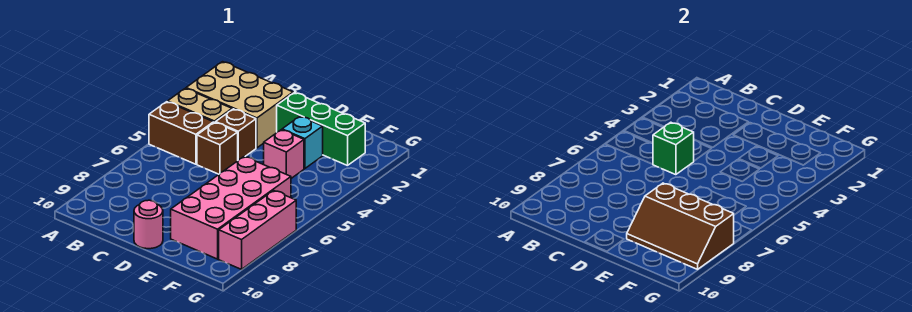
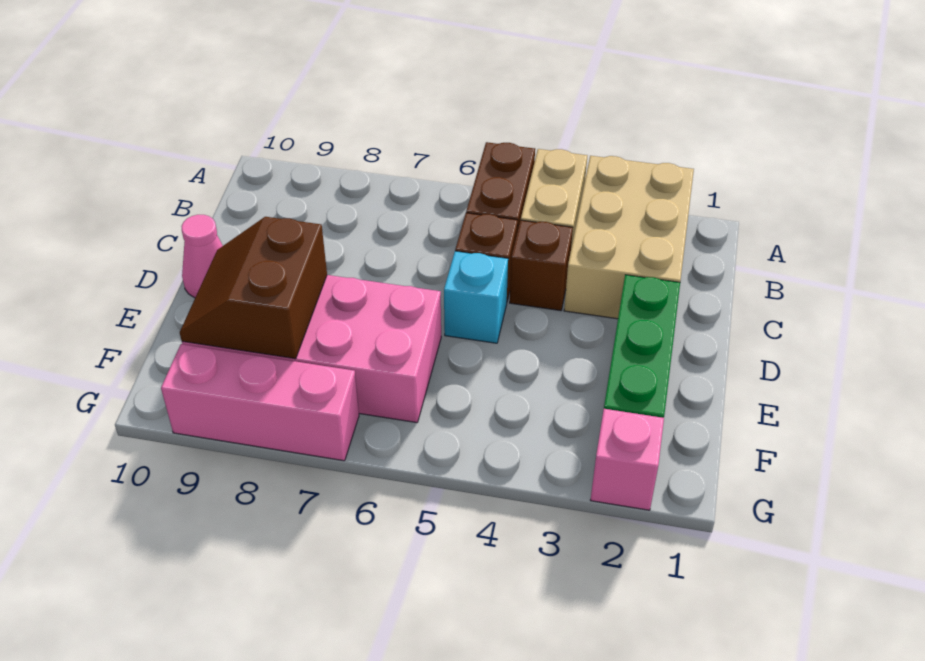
green brick C5 level 2 -> none
pink round brick D10 level 1 -> pink cone D10 level 1
cyan brick E3 level 1 -> cyan brick D5 level 1
pink brick E4 level 1 -> pink brick G2 level 1
brown slope E8:G9 level 2 top 8 -> brown slope E8:F9 level 2 top 8

